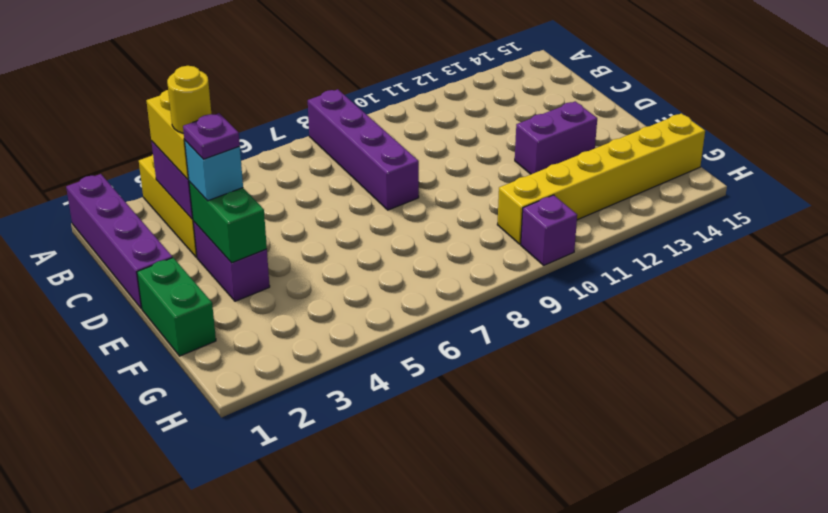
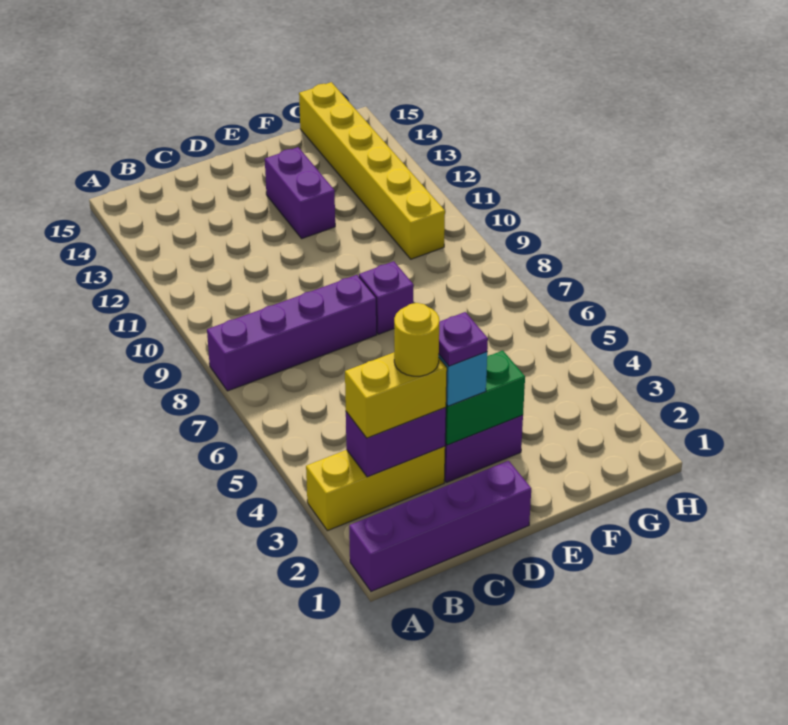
green brick E1:F1 level 1 -> none
purple brick H10 level 1 -> purple brick E8 level 1

